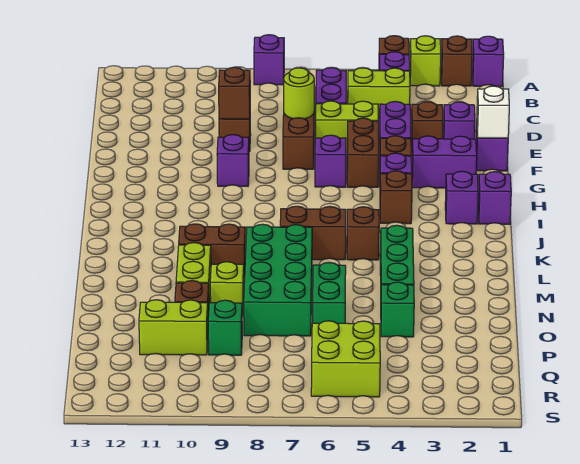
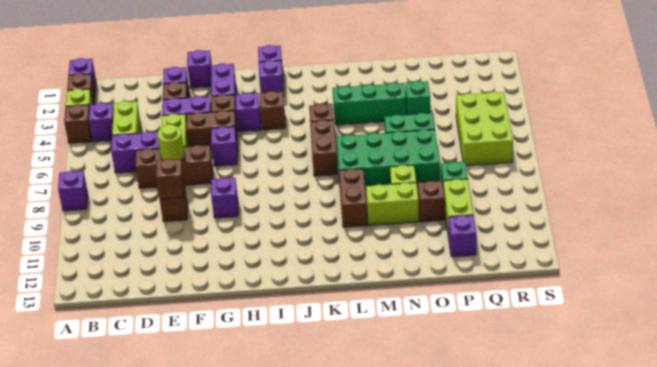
white brick F1 level 2 -> none
none -> purple brick P12 level 1
lime brick Q5:R6 level 1 -> lime brick Q5:R7 level 1

